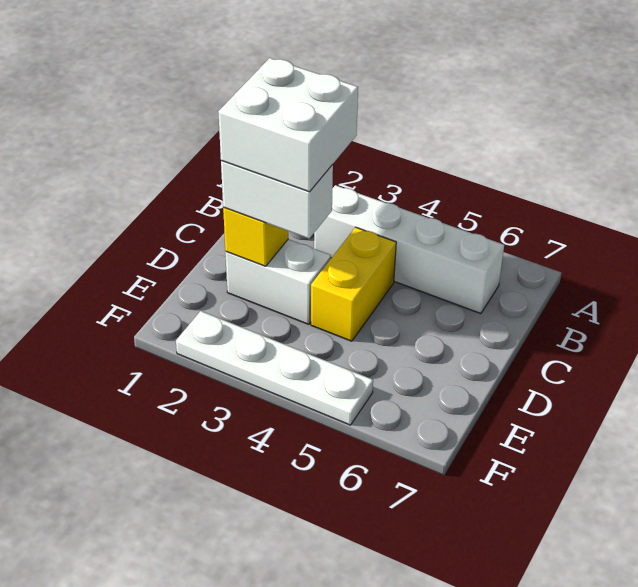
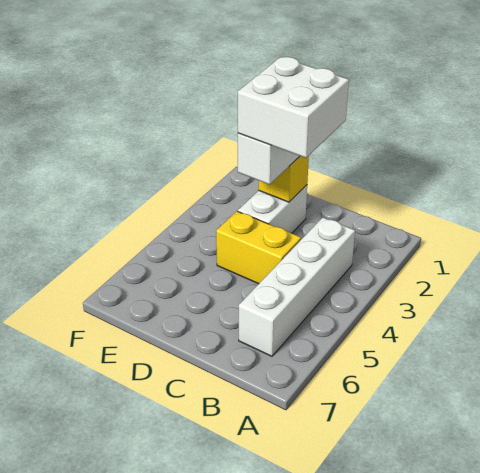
white plate F2:F5 level 1 -> none

